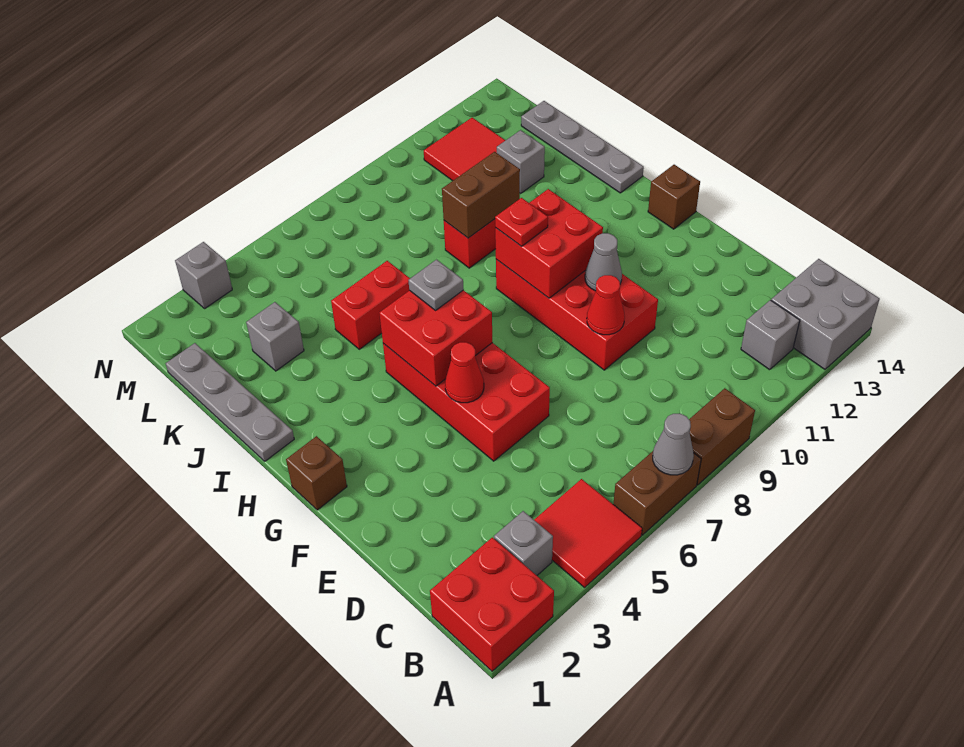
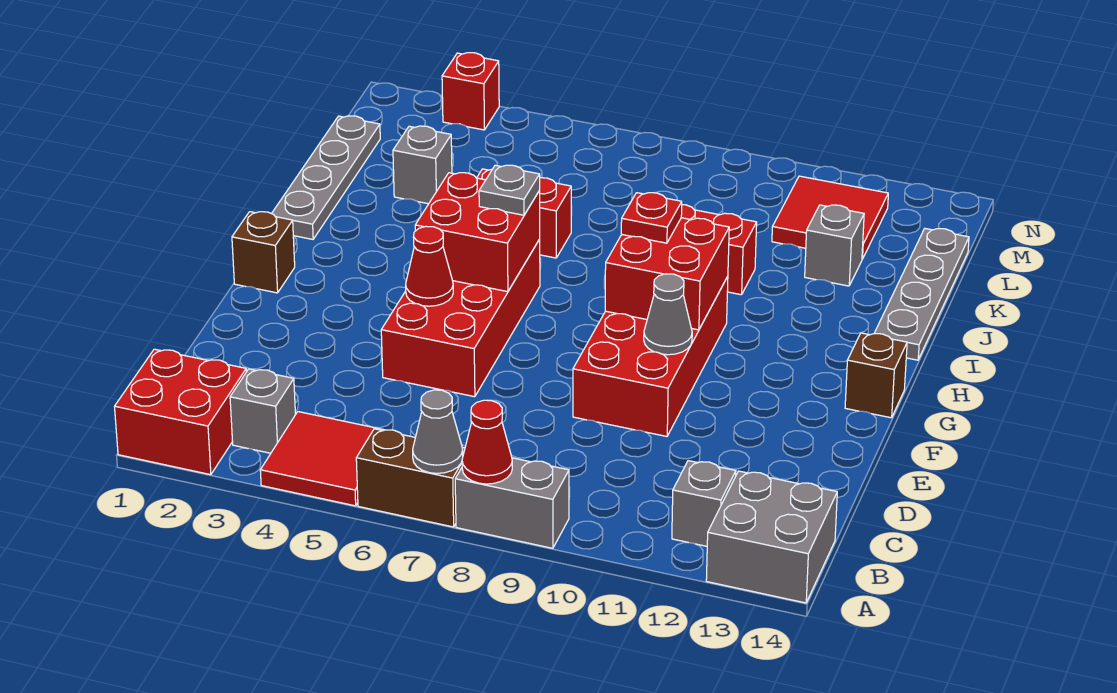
brown brick A8:A9 level 1 -> grey brick A8:A9 level 1
red cone E9 level 2 -> red cone A8 level 2
brown brick J9:J10 level 2 -> none
grey brick N3 level 1 -> red brick N3 level 1

